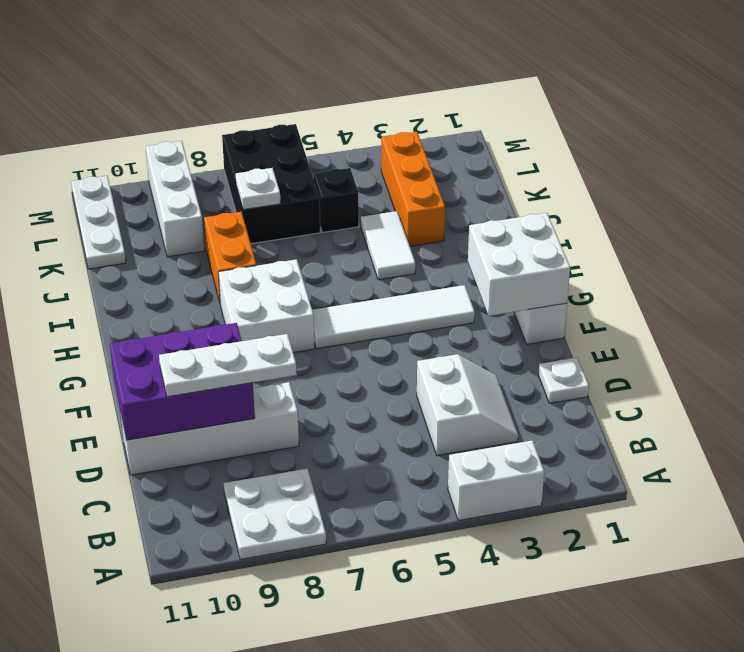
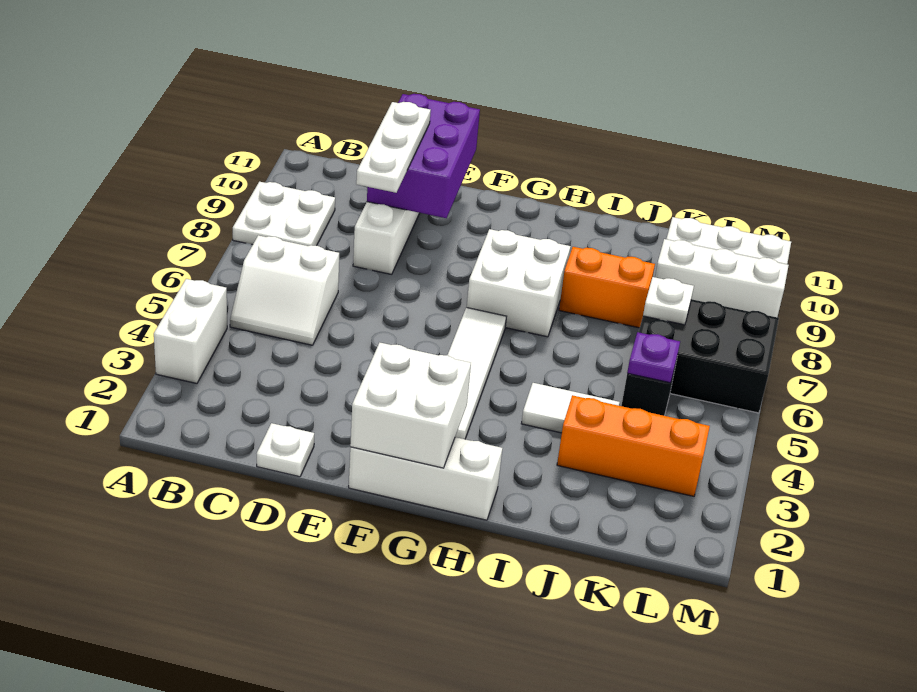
white slope C3:D4 level 1 top 4 -> white slope B5:C6 level 1 top 6
none -> purple plate K5 level 2

